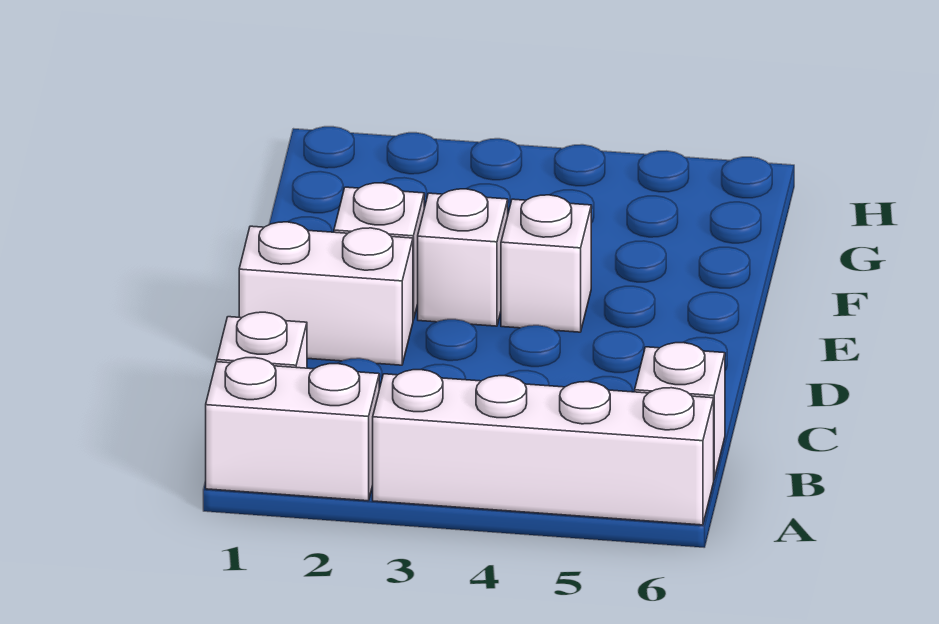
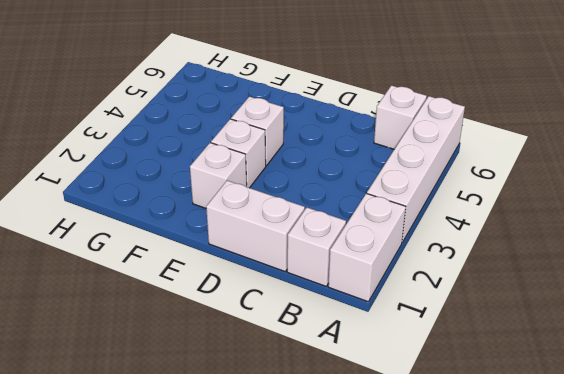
white brick D1:D2 level 1 -> white brick C1:D1 level 1

